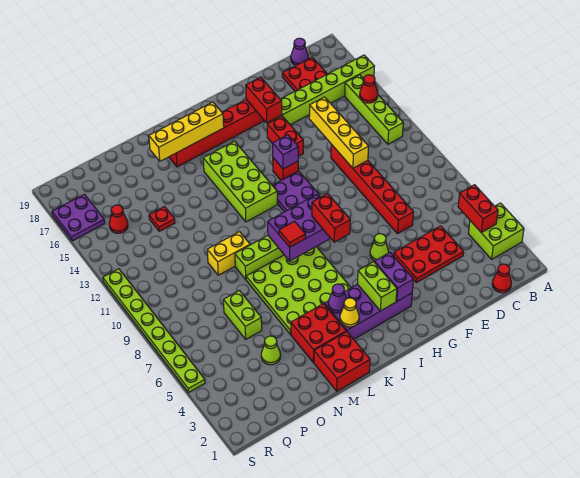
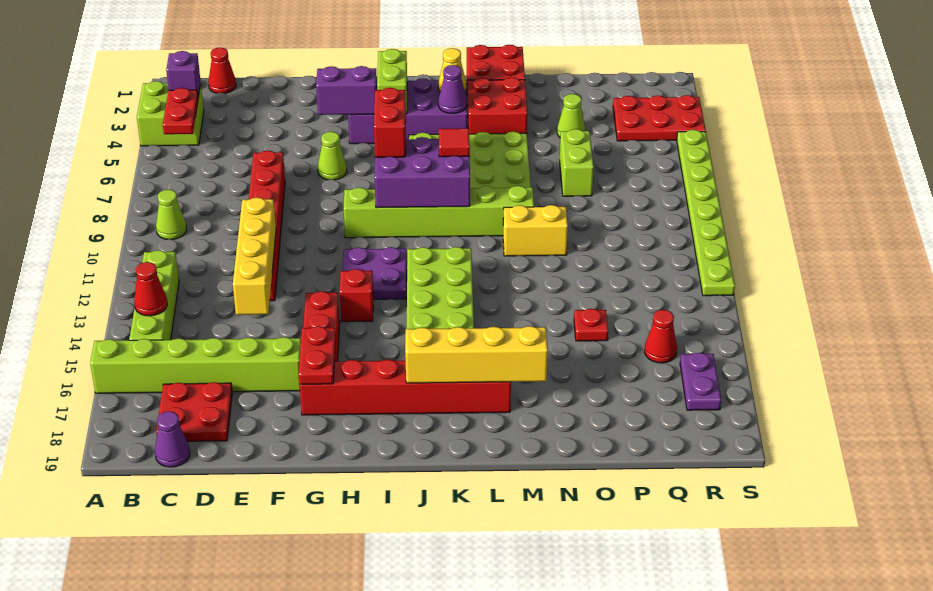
red brick B4:B5 level 2 -> red plate B4:B5 level 2
none -> lime cone B9 level 1
red plate D4:F5 level 1 -> red plate Q3:S4 level 1
red brick G16:G17 level 2 -> red plate G16:G17 level 2
purple brick H3:H4 level 2 -> purple brick G4:H4 level 2
purple brick H13 level 2 -> purple brick B3 level 2
purple plate R16:S17 level 1 -> purple plate R16:R17 level 1

